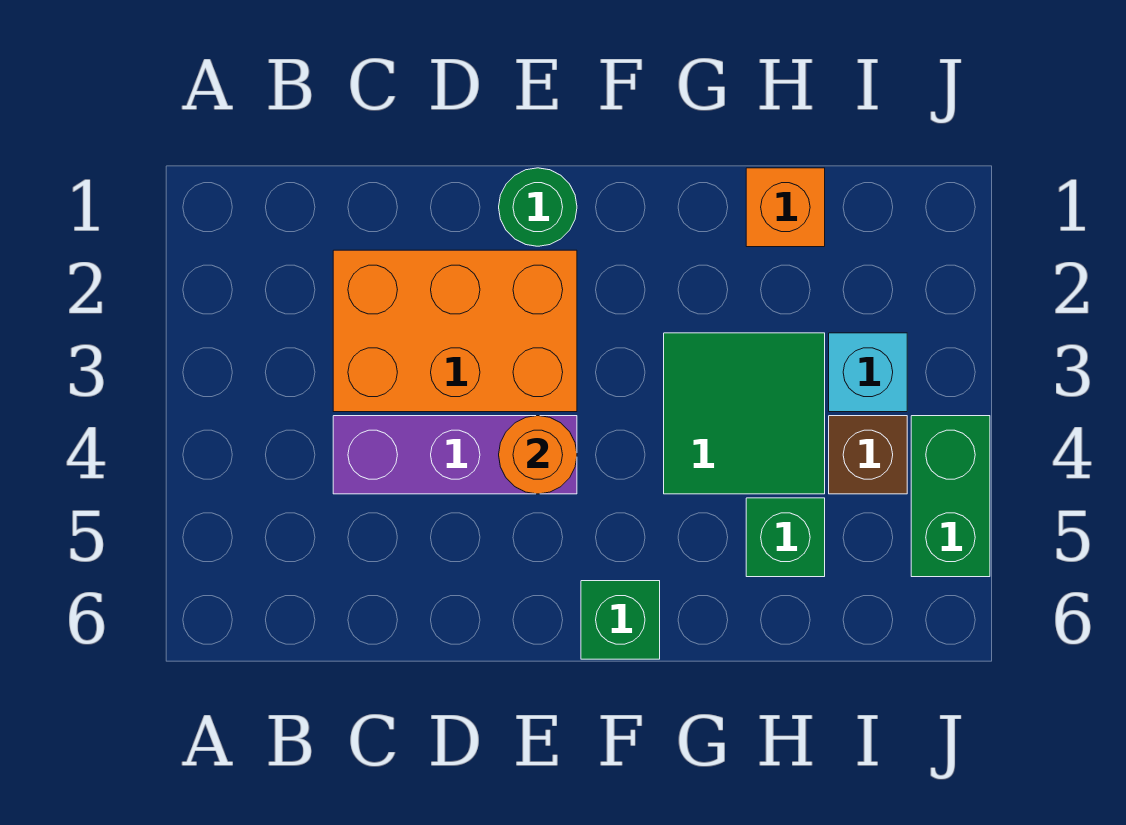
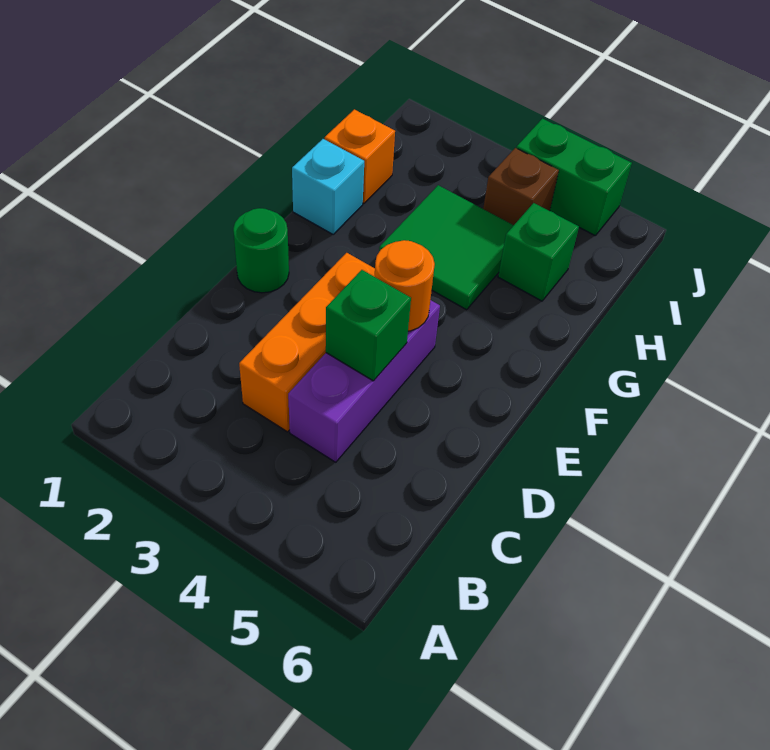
orange brick C2:E3 level 1 -> orange brick C3:E3 level 1
green brick F6 level 1 -> green brick D4 level 2
cyan brick I3 level 1 -> cyan brick G1 level 1

